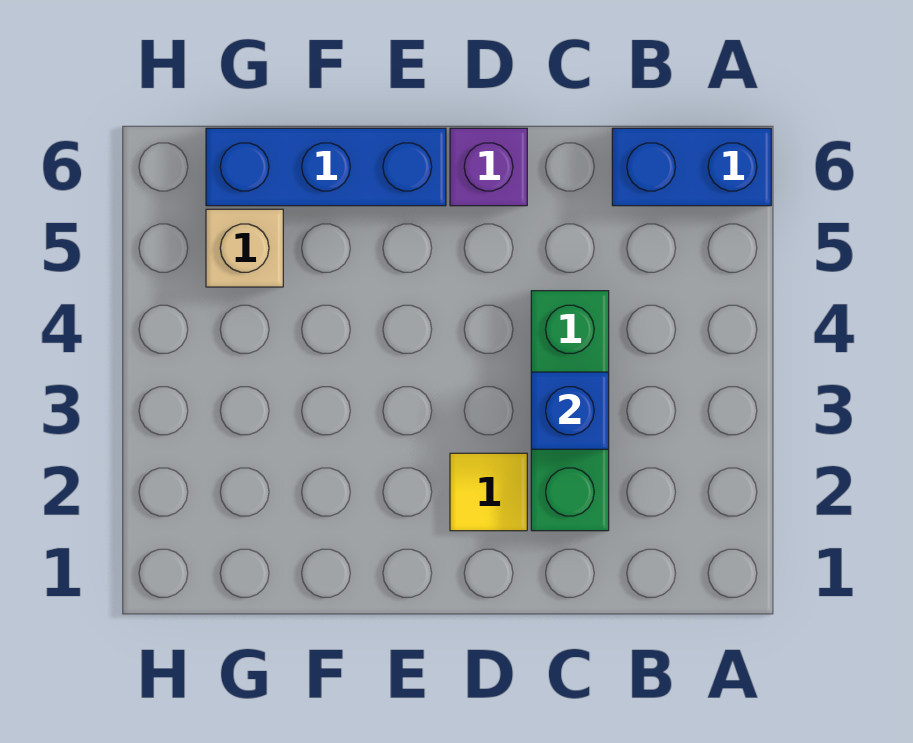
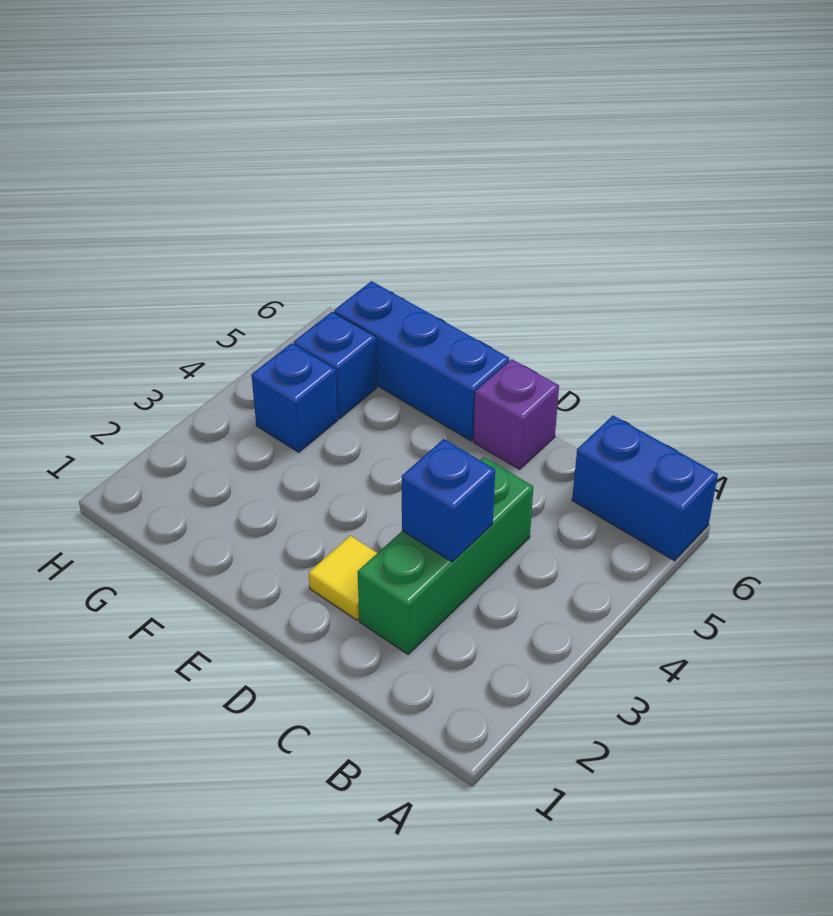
none -> blue brick G4 level 1
tan brick G5 level 1 -> blue brick G5 level 1

